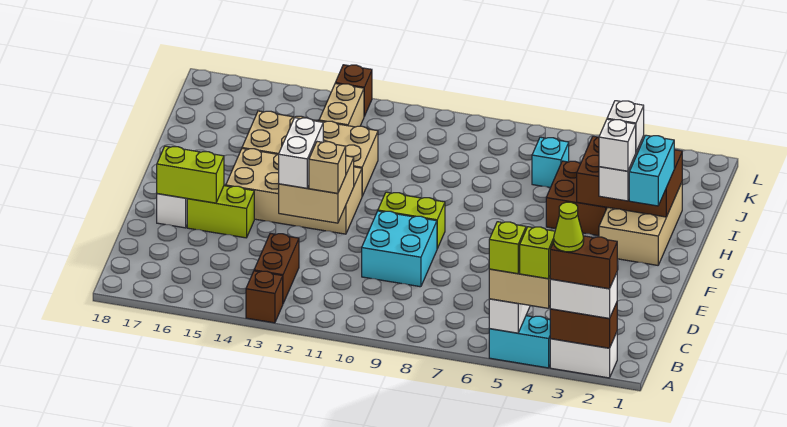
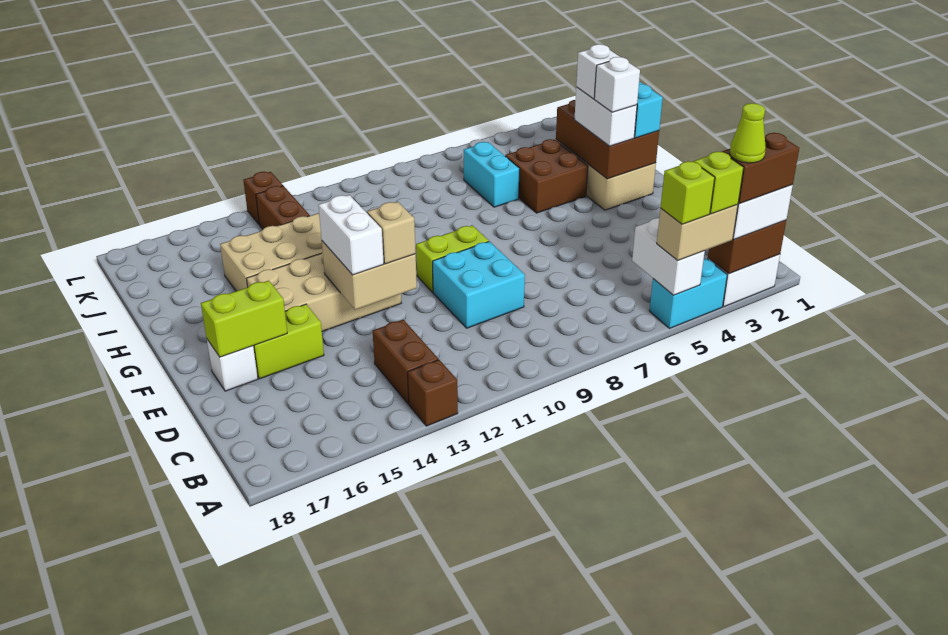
brown brick H2:I4 level 2 -> brown brick G2:I3 level 2
cyan brick J6 level 1 -> cyan brick I6:J6 level 1
tan brick J13:K13 level 1 -> brown brick J13:K13 level 1

